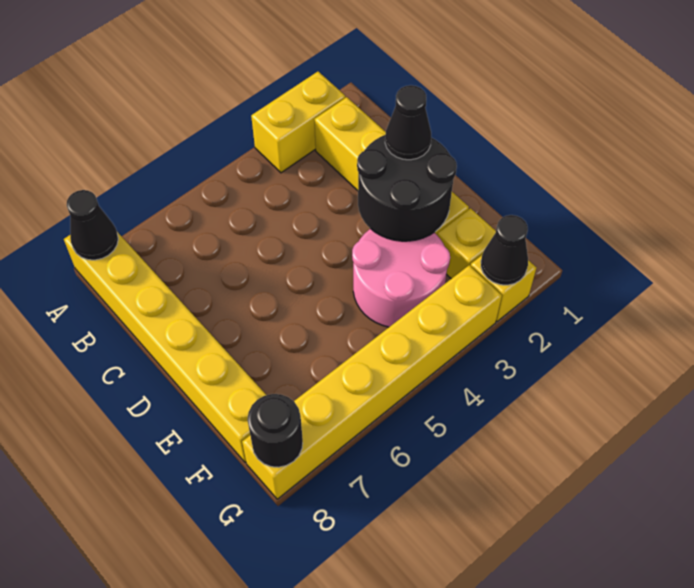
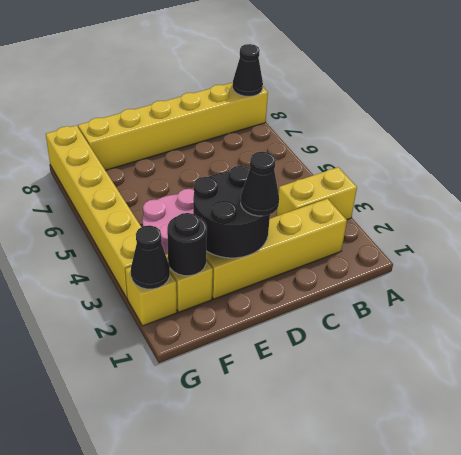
yellow brick A2:A3 level 1 -> yellow brick A3:B3 level 1
black round brick G8 level 2 -> black round brick F2 level 2

